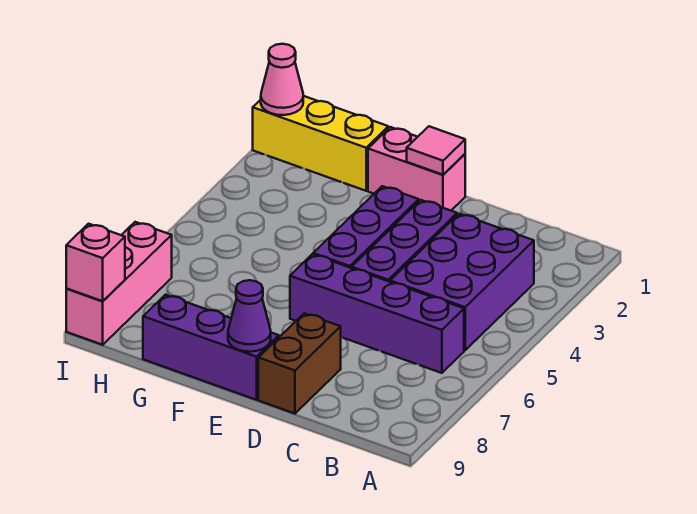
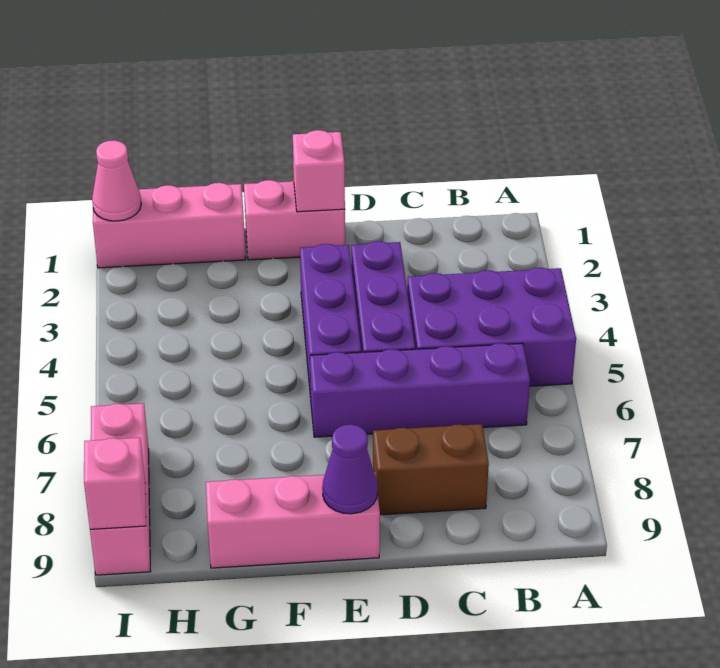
purple brick B3:C5 level 1 -> purple brick A4:C5 level 1
brown brick D8:D9 level 1 -> brown brick C8:D8 level 1
pink tile E1 level 2 -> pink brick E1 level 2
purple brick E9:G9 level 1 -> pink brick E9:G9 level 1
yellow brick G1:I1 level 1 -> pink brick G1:I1 level 1

